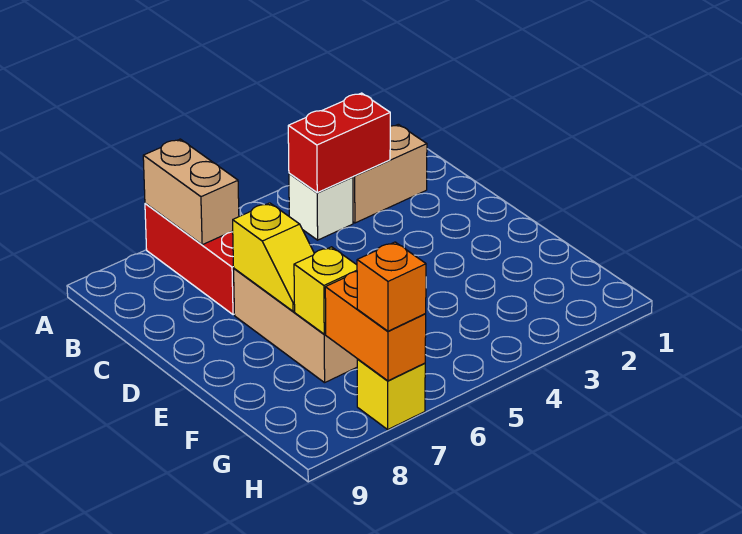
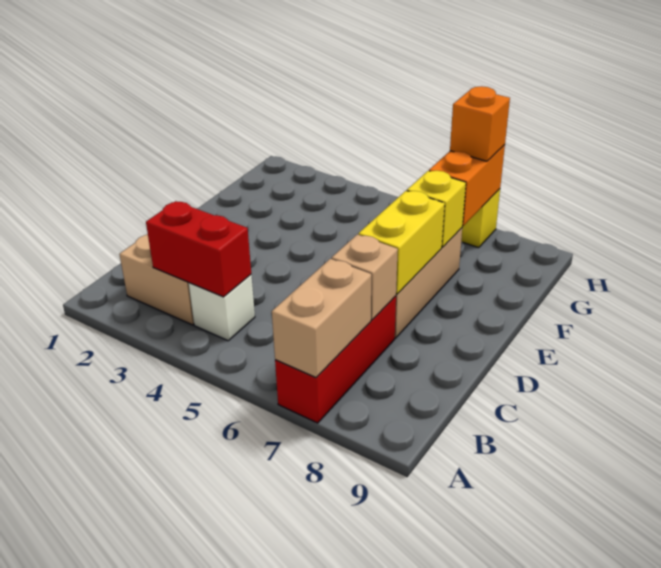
none -> tan brick C7 level 2
yellow slope D7:E7 level 2 top D -> yellow brick D7:E7 level 2

